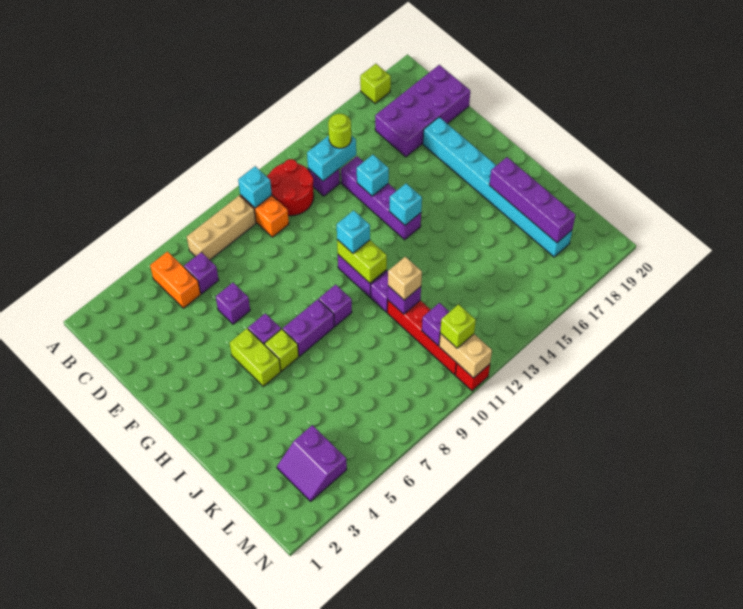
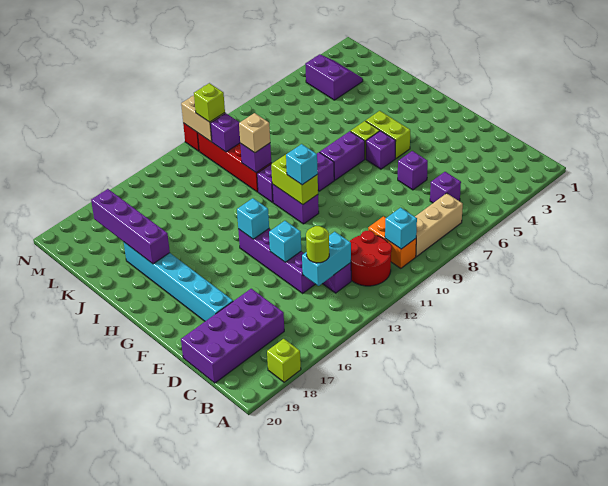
orange brick B5:C5 level 1 -> none
cyan brick E18:L18 level 1 -> cyan brick E18:J18 level 1

